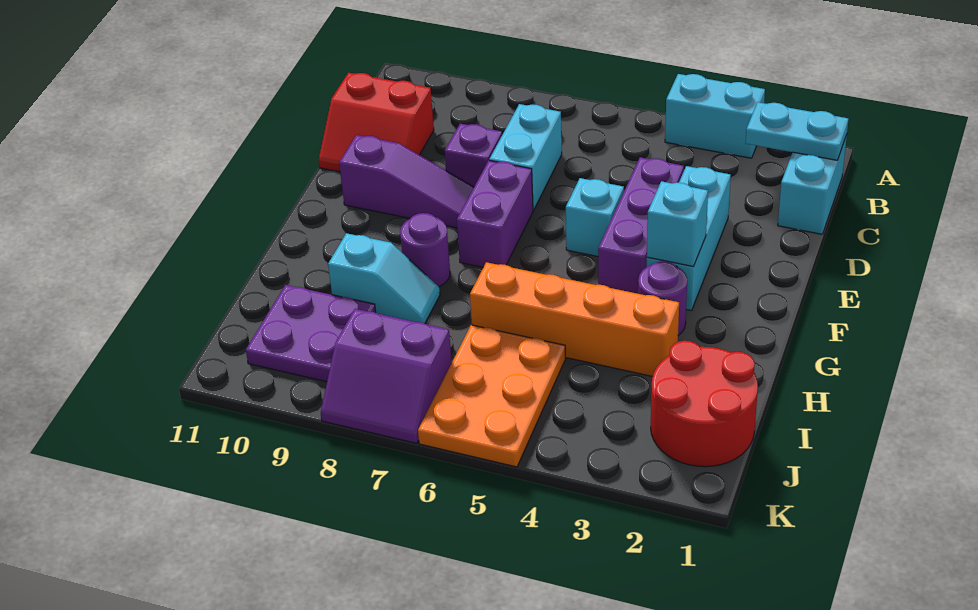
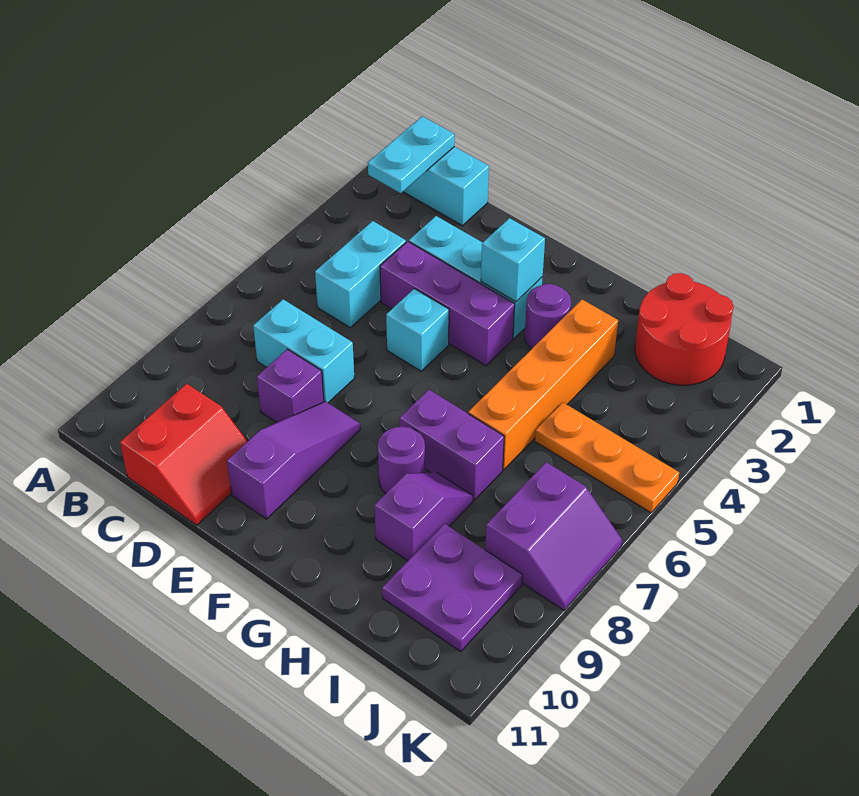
cyan brick A3:A4 level 1 -> cyan brick C4:C5 level 1
purple brick E7:F7 level 1 -> purple brick G7:H7 level 1
cyan slope H8:H9 level 1 top 9 -> purple slope H8:H9 level 1 top 9
orange plate I5:K6 level 1 -> orange plate I5:K5 level 1

